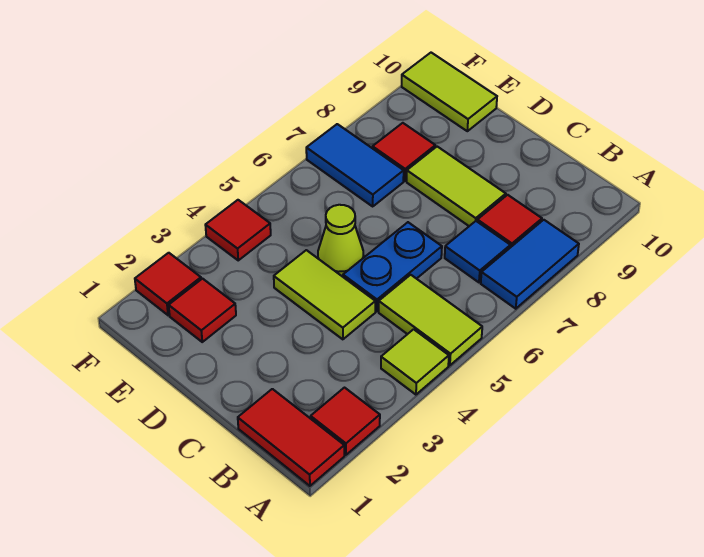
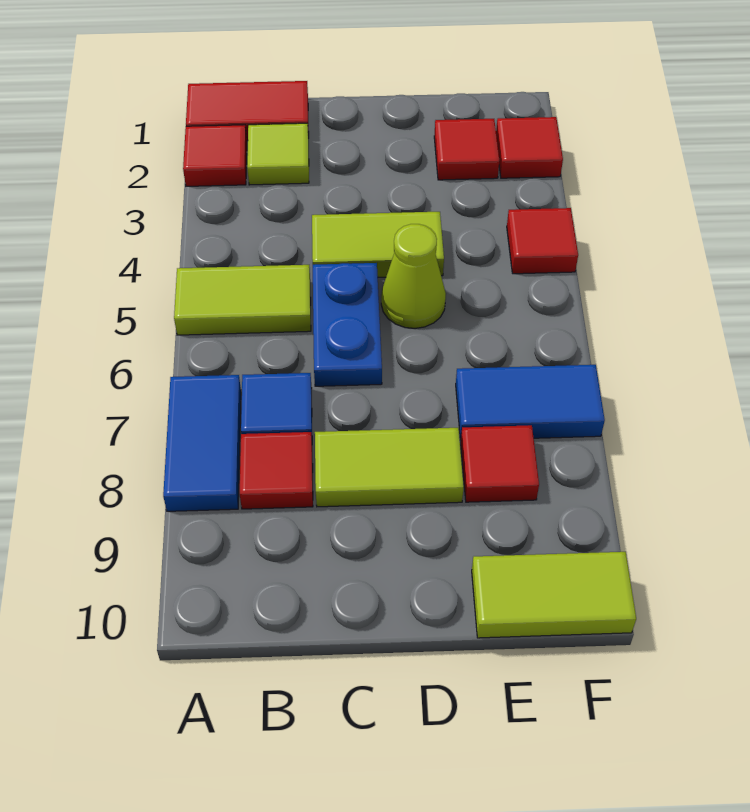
lime tile A4 level 1 -> lime tile B2 level 1

